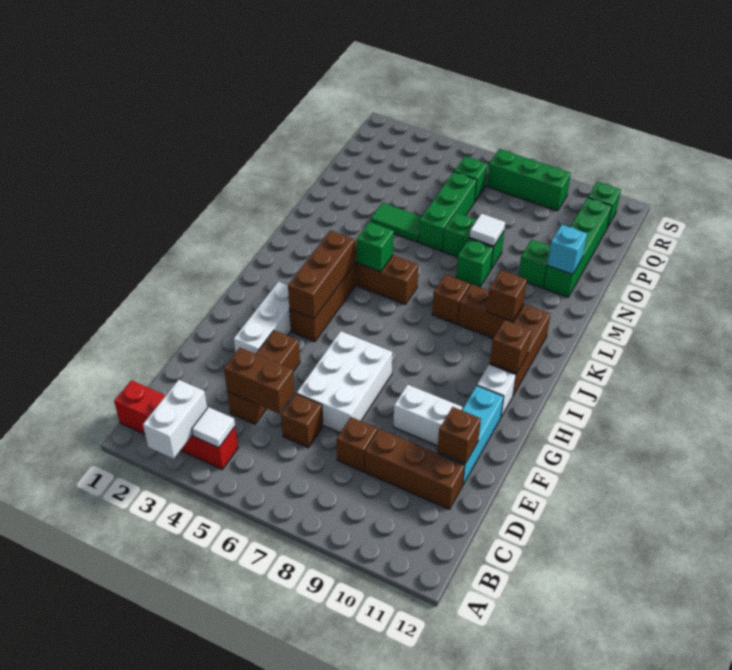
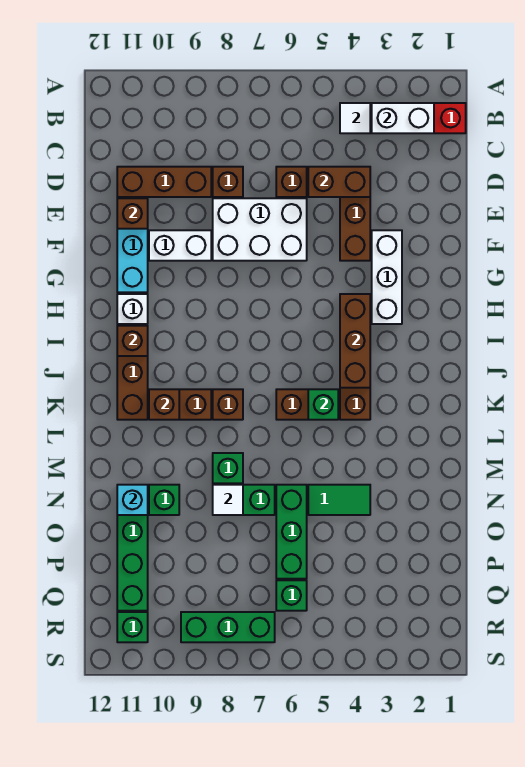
white brick A3:B3 level 2 -> white brick B2:B3 level 2
white brick E6:G7 level 1 -> white brick E6:F8 level 1

